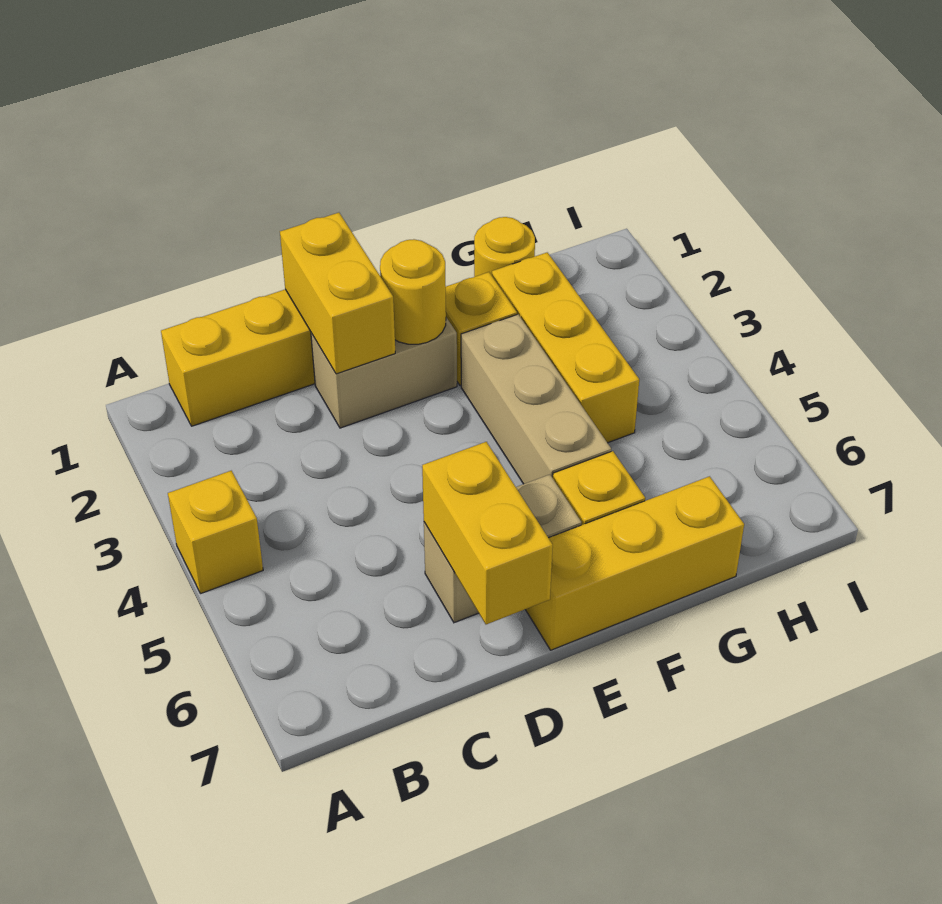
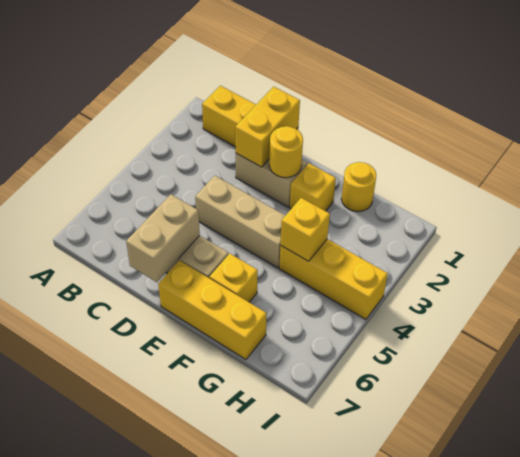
yellow brick A4 level 1 -> yellow brick G4 level 2
yellow brick D6:D7 level 2 -> tan brick D6:D7 level 2
tan brick F3:F5 level 1 -> tan brick D4:F4 level 1
yellow brick G2:G4 level 1 -> yellow brick G4:I4 level 1

